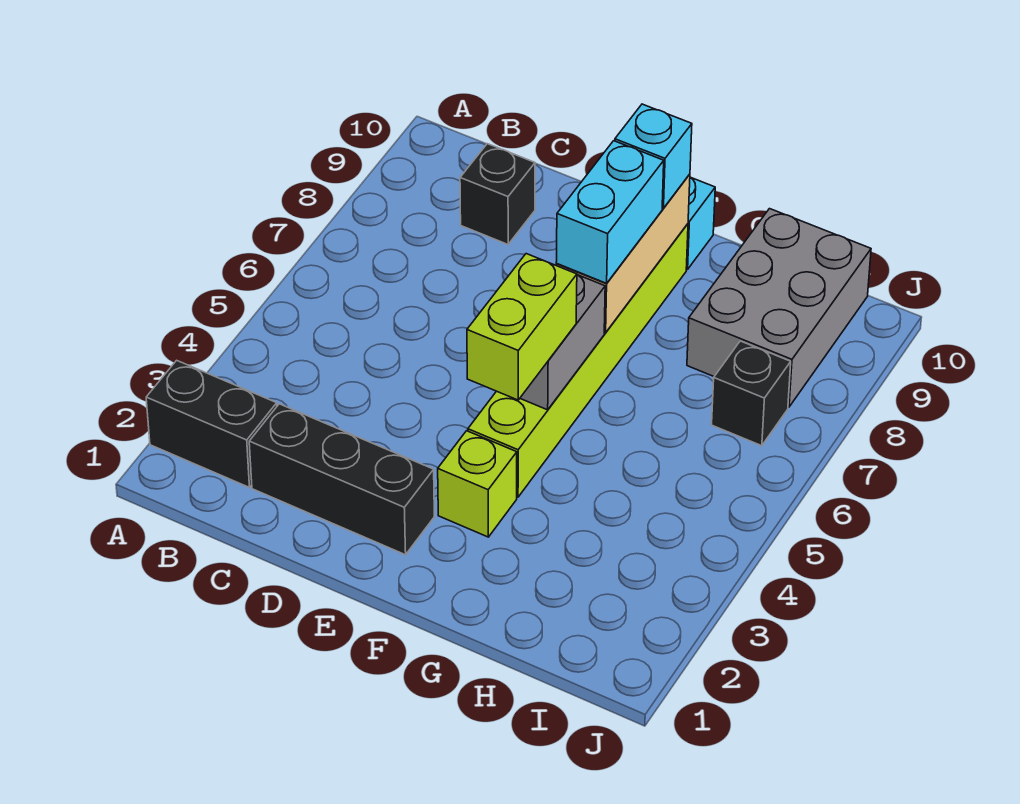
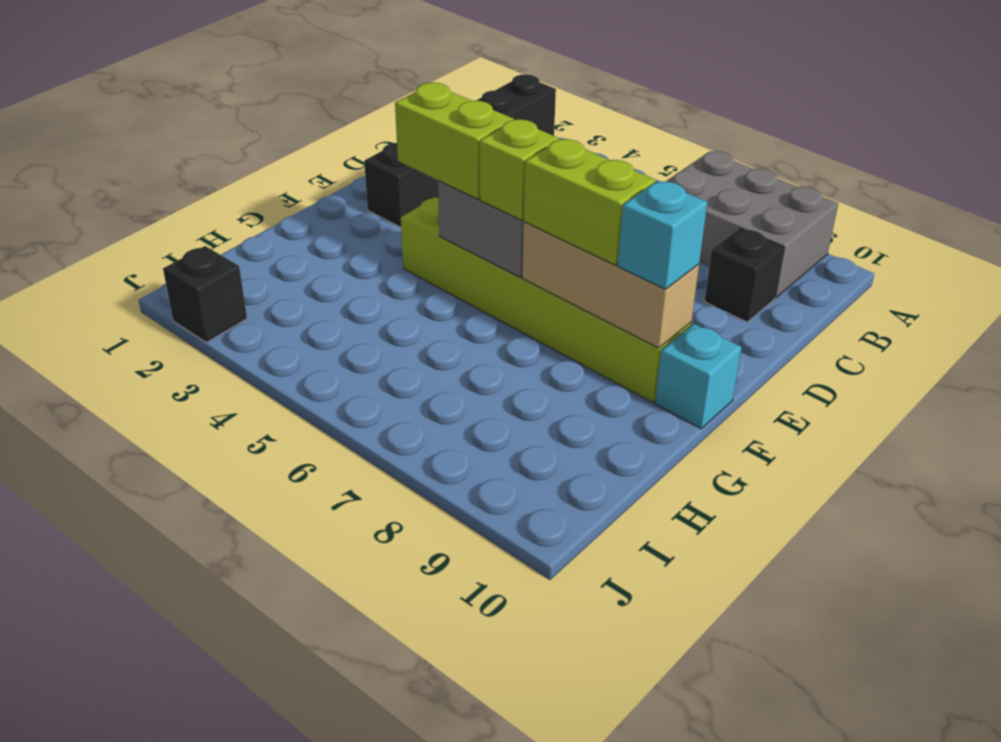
lime brick F3 level 1 -> lime brick F6 level 3
cyan brick F7:F8 level 3 -> lime brick F7:F8 level 3
grey brick H8:I10 level 1 -> grey brick A7:B9 level 1
black brick I7 level 1 -> black brick J2 level 1

